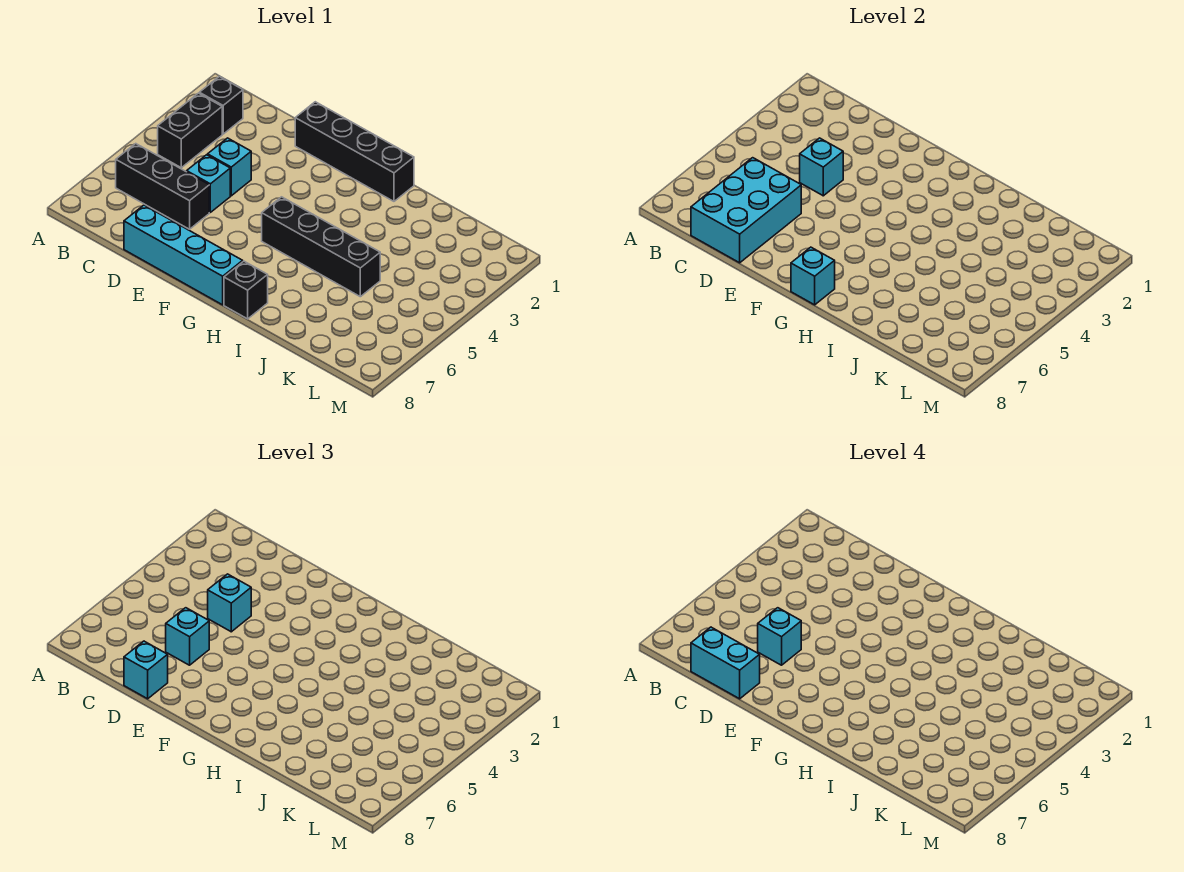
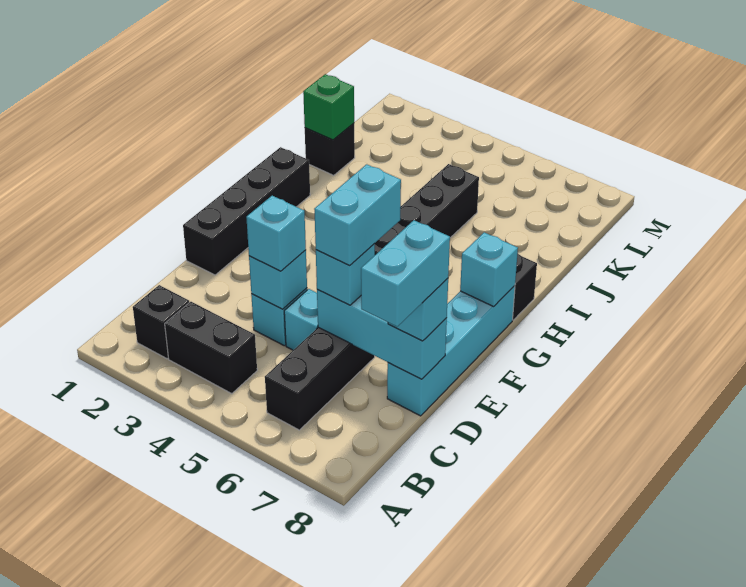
cyan brick C6:D8 level 2 -> cyan brick D6:D8 level 2
cyan brick D6 level 4 -> cyan brick D6:E6 level 4
none -> black brick J1 level 1
none -> green brick J1 level 2

